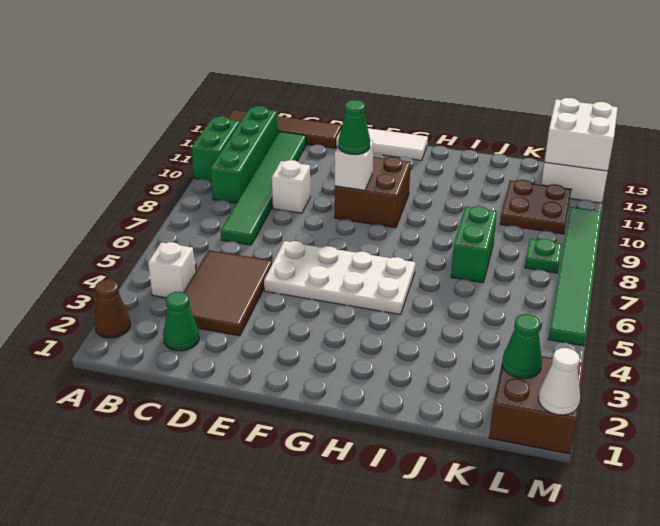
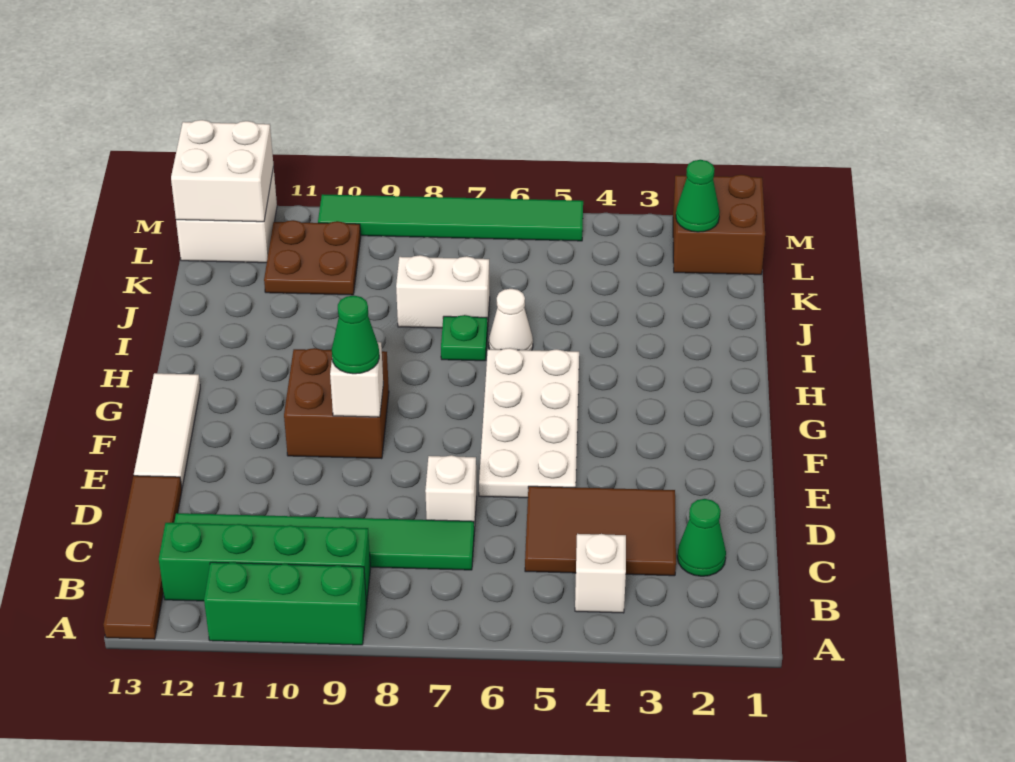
brown cone A2 level 1 -> none
green brick A10:A11 level 1 -> green brick A9:A11 level 1
white brick D9 level 1 -> white brick D7 level 1
green brick J7:J8 level 1 -> white brick J7:J8 level 1
green plate L8 level 1 -> green plate I7 level 1
white cone M1 level 2 -> white cone I6 level 1

